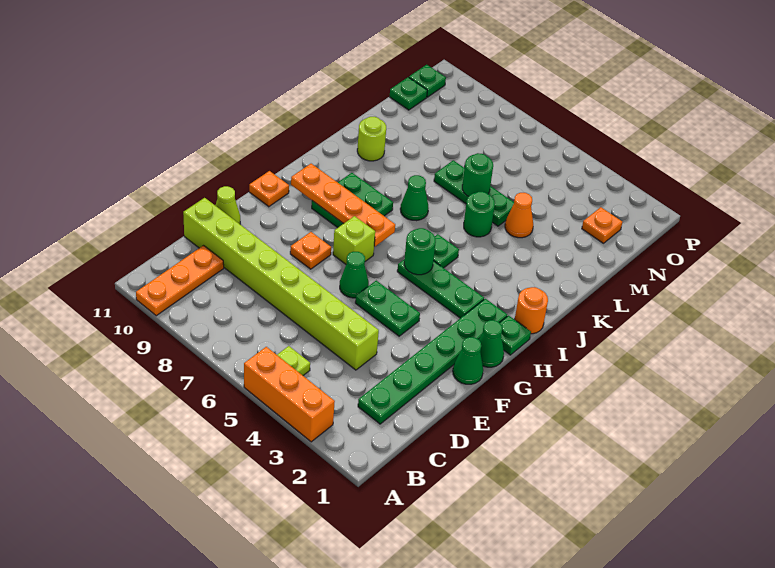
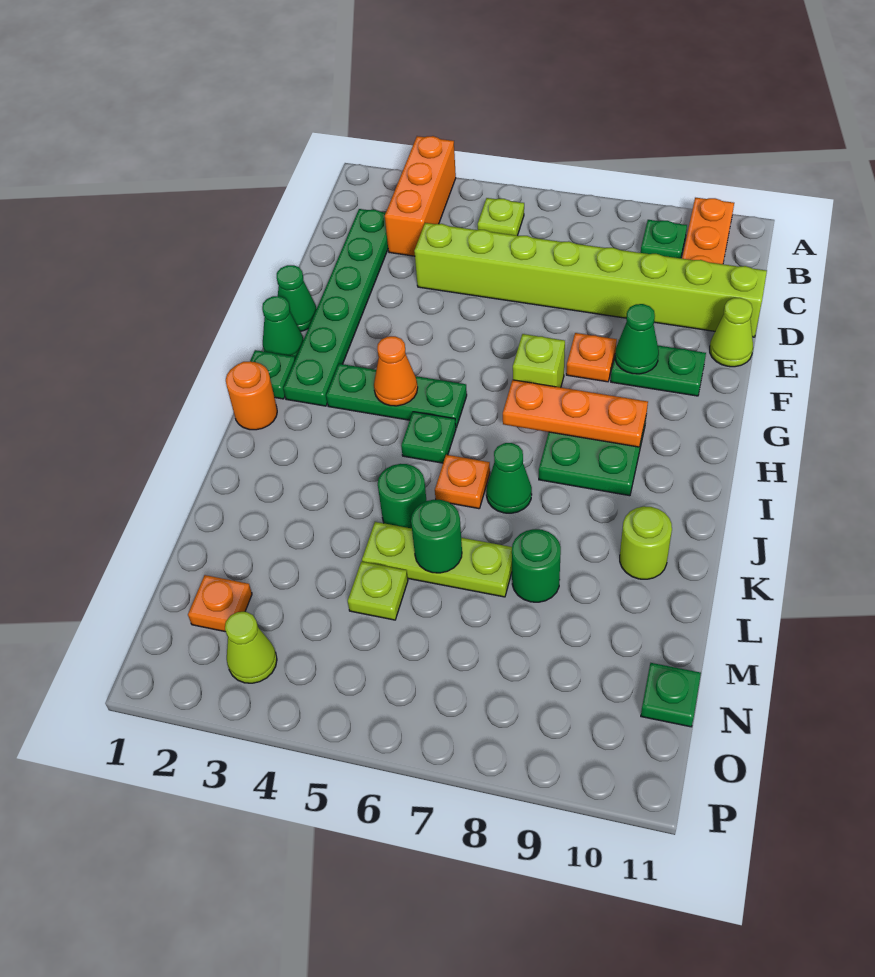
orange brick A3:A5 level 1 -> orange brick A3:C3 level 1
green plate F4:F5 level 1 -> green plate F9:F10 level 1
green cone F6 level 1 -> green cone F9 level 2
orange plate G11 level 1 -> orange plate J6 level 1
green round brick H5 level 2 -> green round brick L8 level 1
orange plate H7:H10 level 2 -> orange plate H7:H9 level 2
orange cone L4 level 1 -> orange cone H4 level 2
green plate L5:L7 level 1 -> lime plate L5:L7 level 1
none -> lime plate M5 level 1
none -> lime cone O3 level 1
green plate O11 level 1 -> green plate B9 level 1

